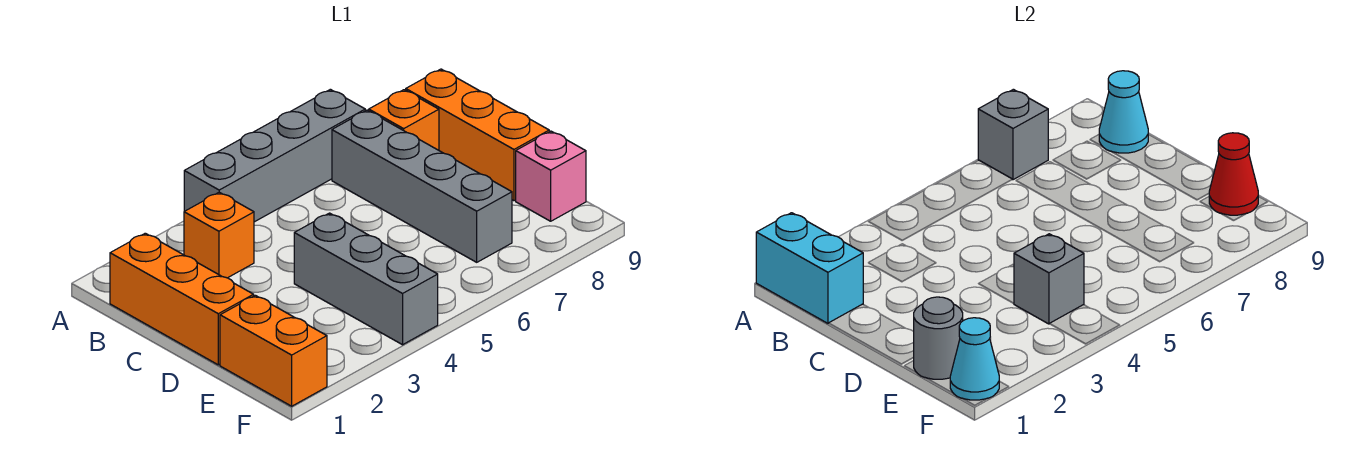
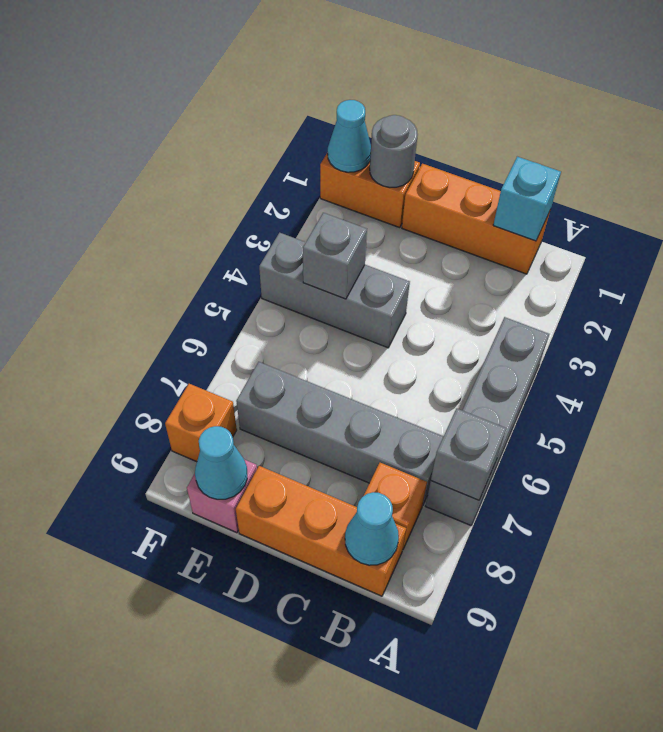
cyan brick A1:B1 level 2 -> cyan brick B1 level 2
orange brick B3 level 1 -> orange brick F8 level 1
red cone E9 level 2 -> cyan cone E9 level 2

